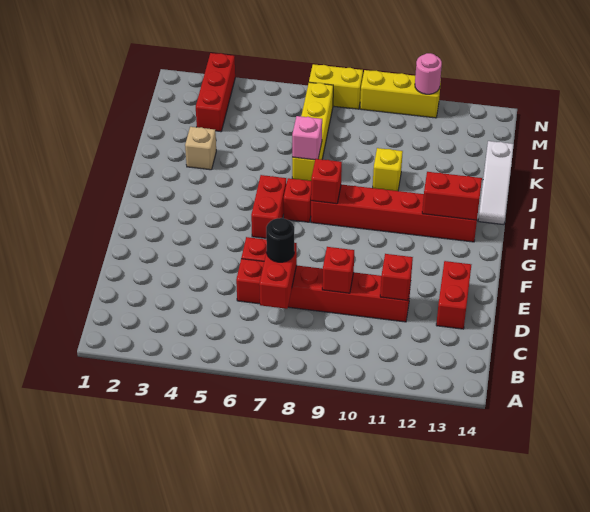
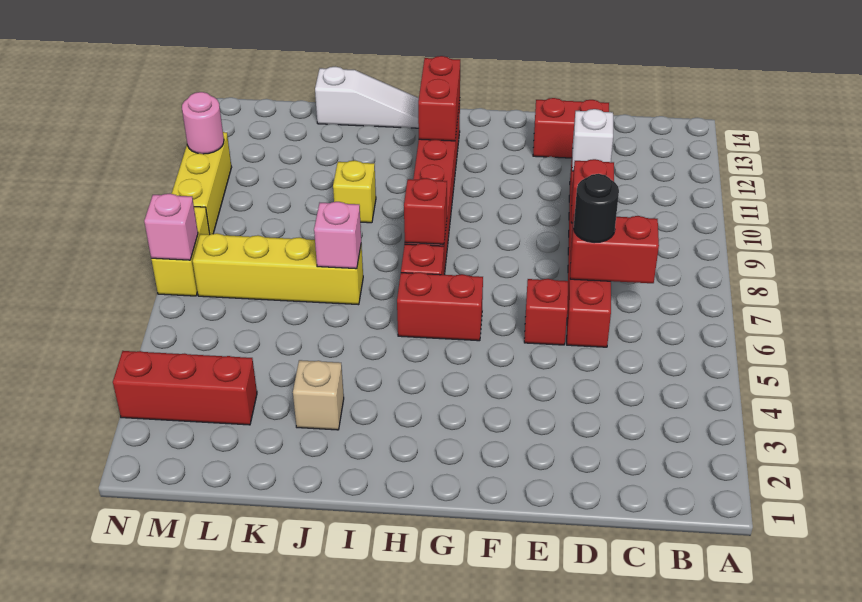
red brick D11 level 2 -> white brick D11 level 2
none -> pink brick N7 level 2

